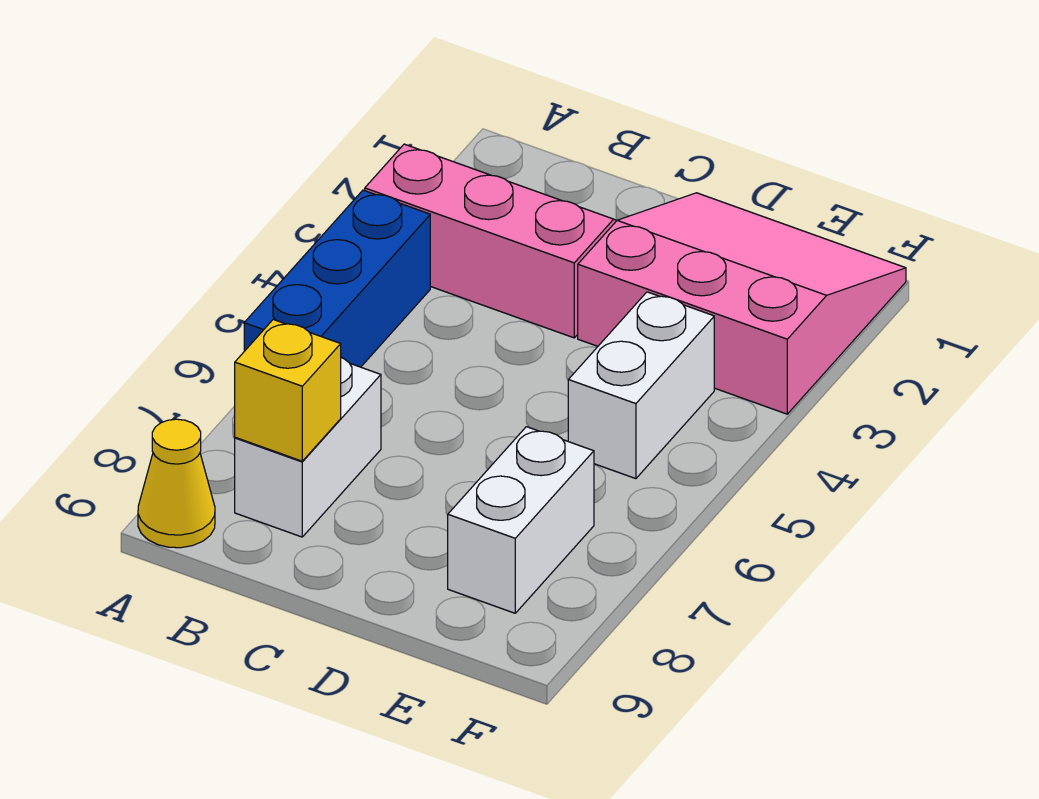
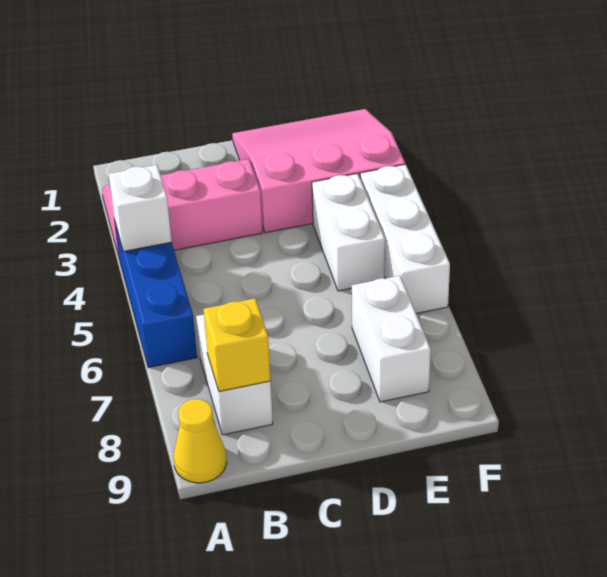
none -> white brick A4 level 2
none -> white brick F4:F6 level 1

